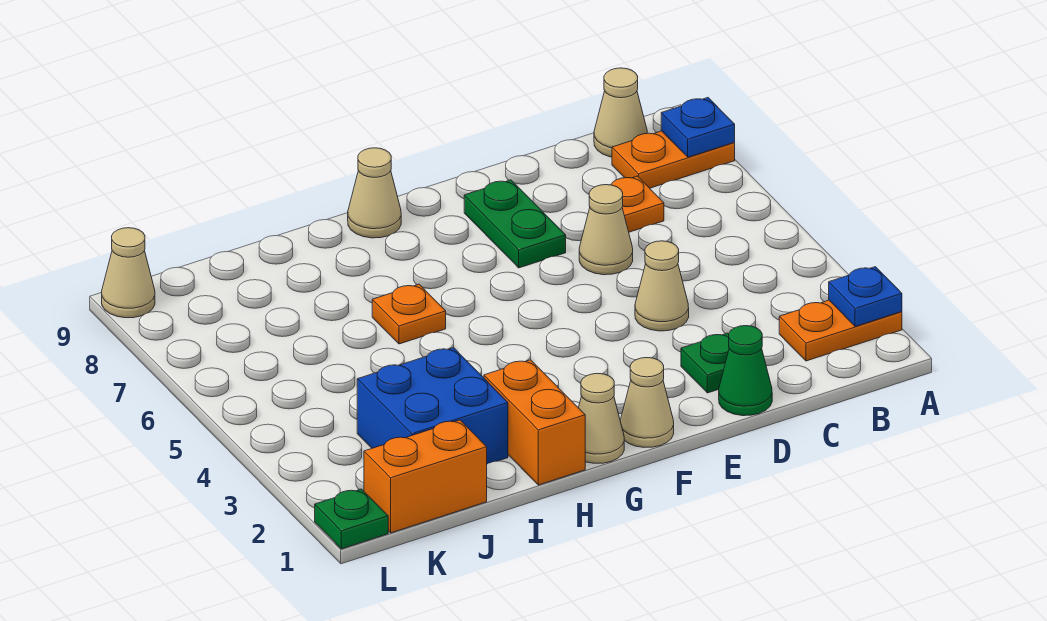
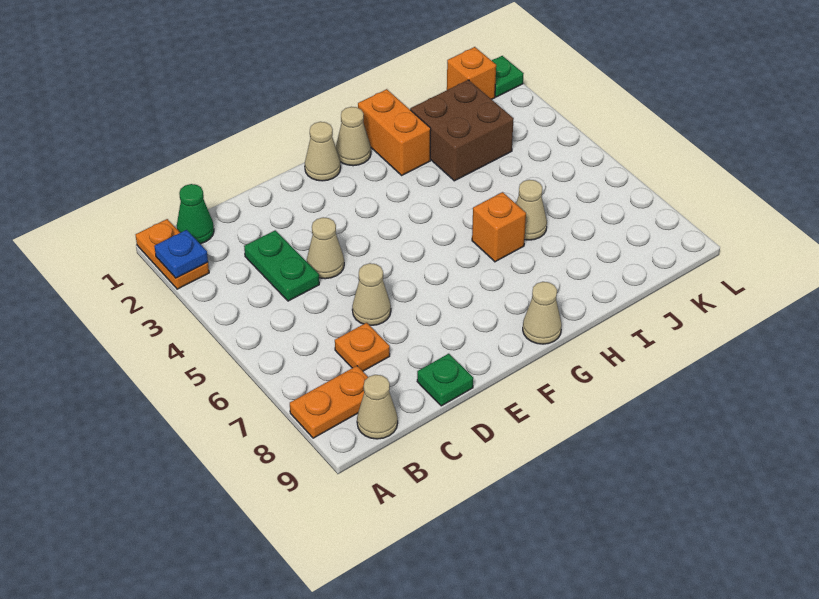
orange plate A2:B2 level 1 -> orange plate A1:A2 level 1
blue plate A8 level 2 -> none
green cone D1 level 1 -> green cone B1 level 1
green plate D2 level 1 -> green plate D9 level 1
green plate E7:E8 level 1 -> green plate C3:C4 level 1
orange plate H6 level 1 -> orange brick H6 level 1
blue brick I2:J3 level 1 -> brown brick I2:J3 level 1
orange brick J1:K1 level 1 -> orange brick K1 level 1
tan cone L9 level 1 -> tan cone I6 level 1

